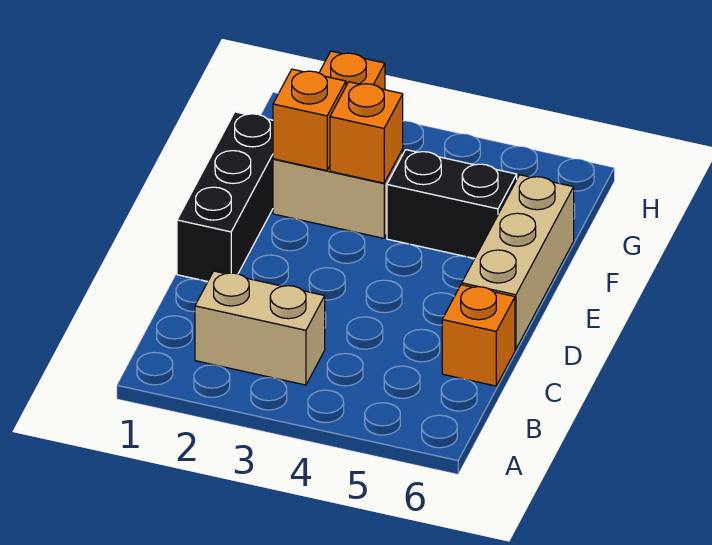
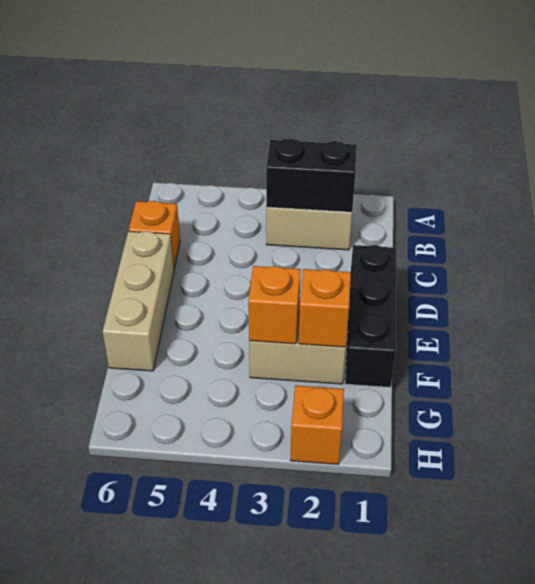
black brick F4:F5 level 1 -> black brick B2:B3 level 2

